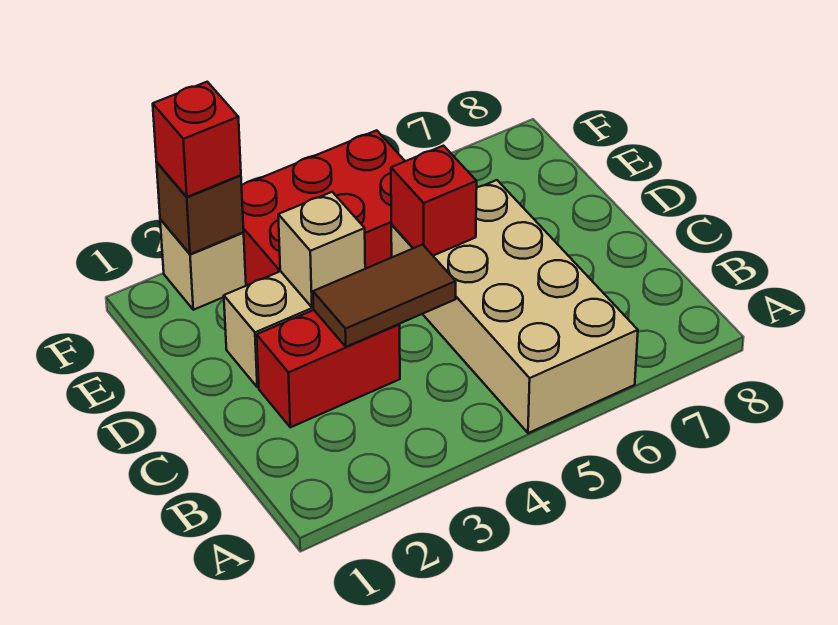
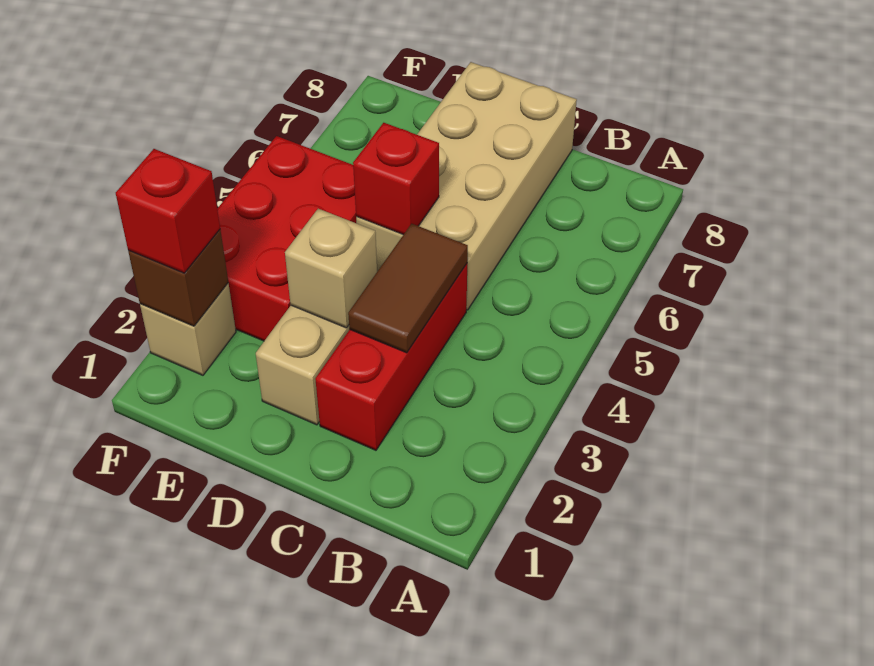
tan brick A5:D6 level 1 -> tan brick C5:D8 level 1
red brick C2:C3 level 1 -> red brick C2:C4 level 1

